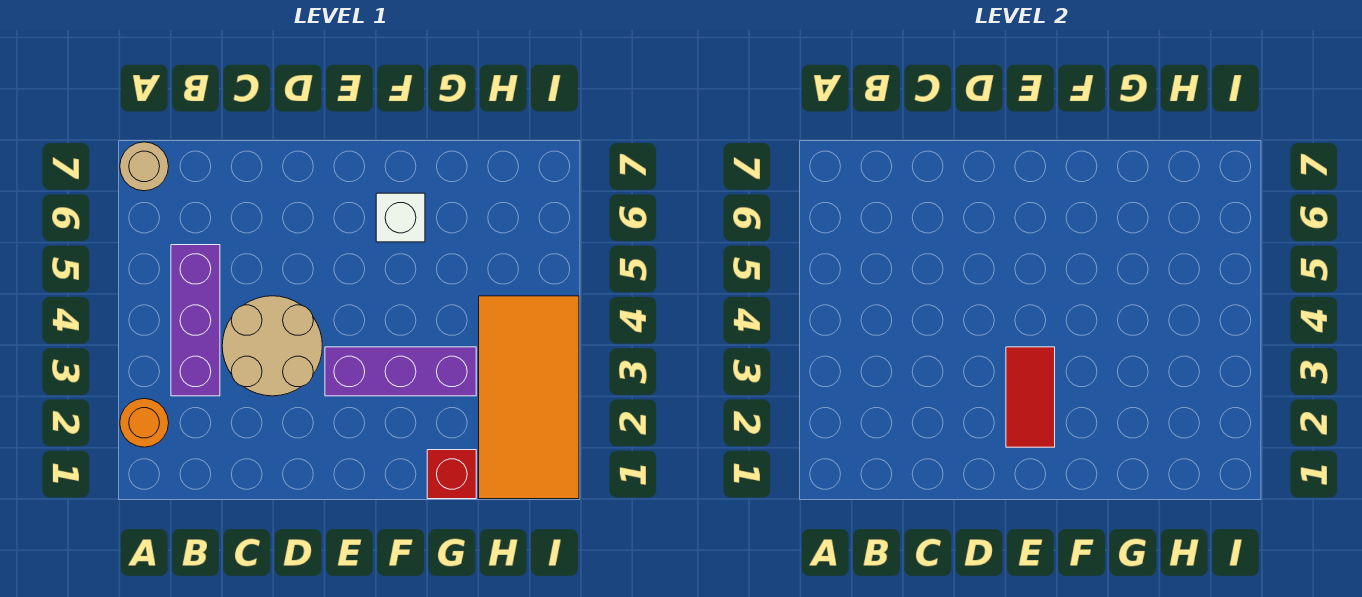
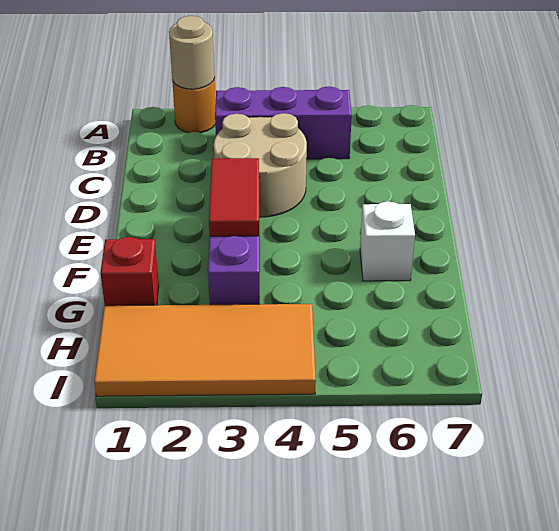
tan round brick A7 level 1 -> tan round brick A2 level 2
red tile E2:E3 level 2 -> red tile E3:F3 level 2

